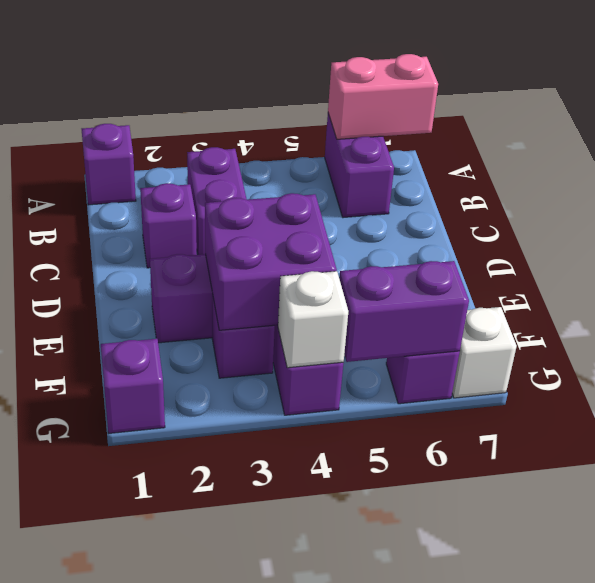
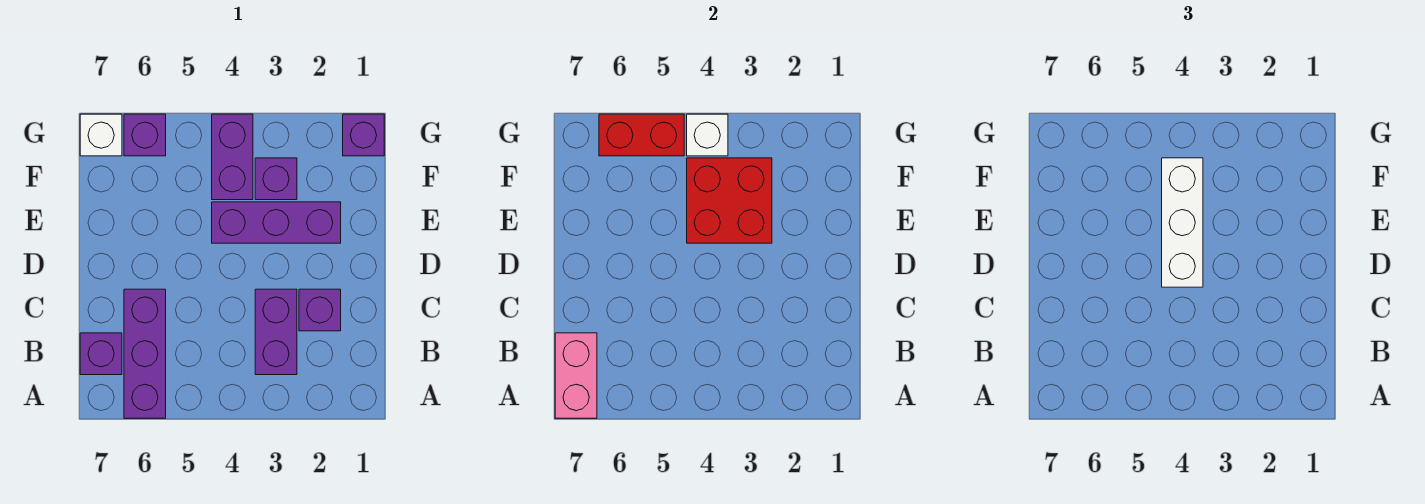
purple brick A1 level 1 -> purple brick B7 level 1
purple brick A6:B6 level 1 -> purple brick A6:C6 level 1
pink brick A6:A7 level 2 -> pink brick A7:B7 level 2
none -> white brick D4:F4 level 3
purple brick E3:F4 level 2 -> red brick E3:F4 level 2
purple brick G5:G6 level 2 -> red brick G5:G6 level 2

